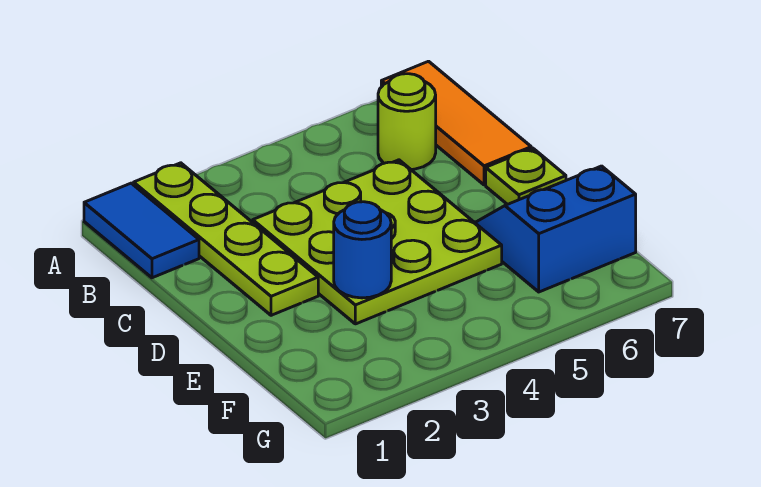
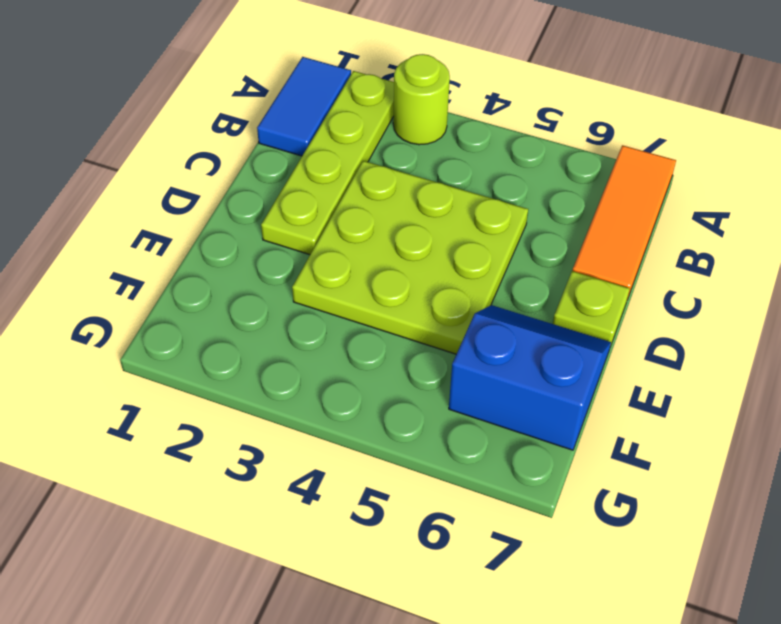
lime round brick B6 level 1 -> lime round brick A3 level 1
blue round brick E3 level 2 -> none

